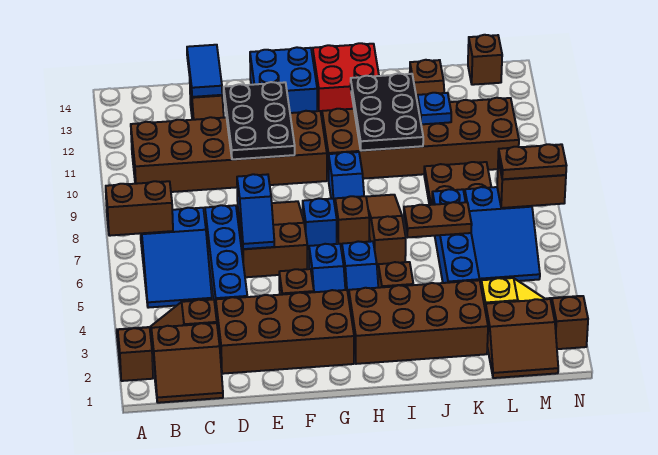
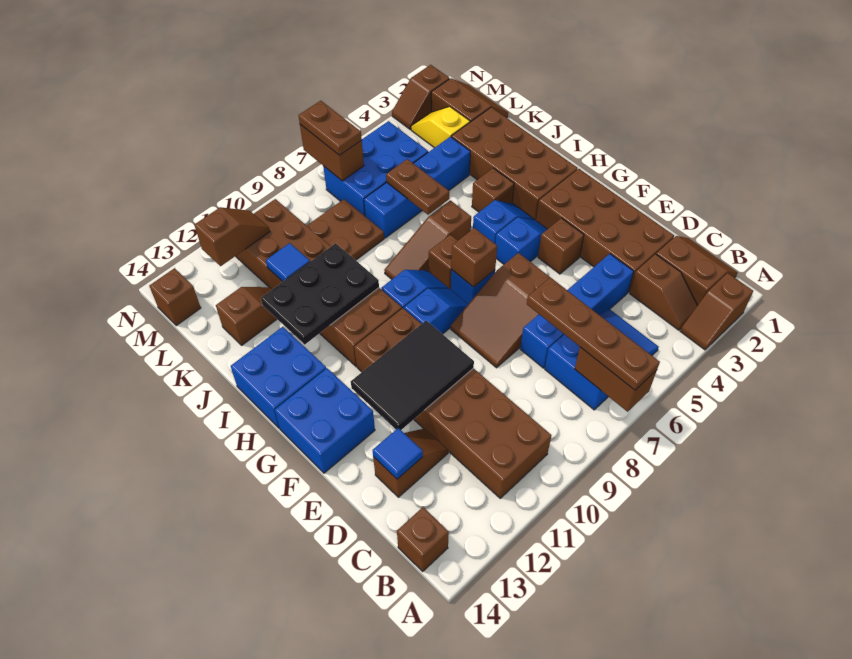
none -> brown plate A7:D7 level 3
none -> brown brick B14 level 1
blue tile D13:D14 level 2 -> blue tile D13 level 2
blue slope E6:E7 level 2 top 7 -> blue slope G8:G9 level 1 top 9
black plate E10:F12 level 2 -> black tile E10:F12 level 2
none -> brown brick G7 level 2
red brick H13:I14 level 1 -> blue brick H13:I14 level 1
blue plate K11 level 2 -> blue tile K11 level 2
blue slope L5:M7 level 1 top 7 -> blue brick L5:M7 level 1
none -> brown slope M11:M12 level 2 top 12

